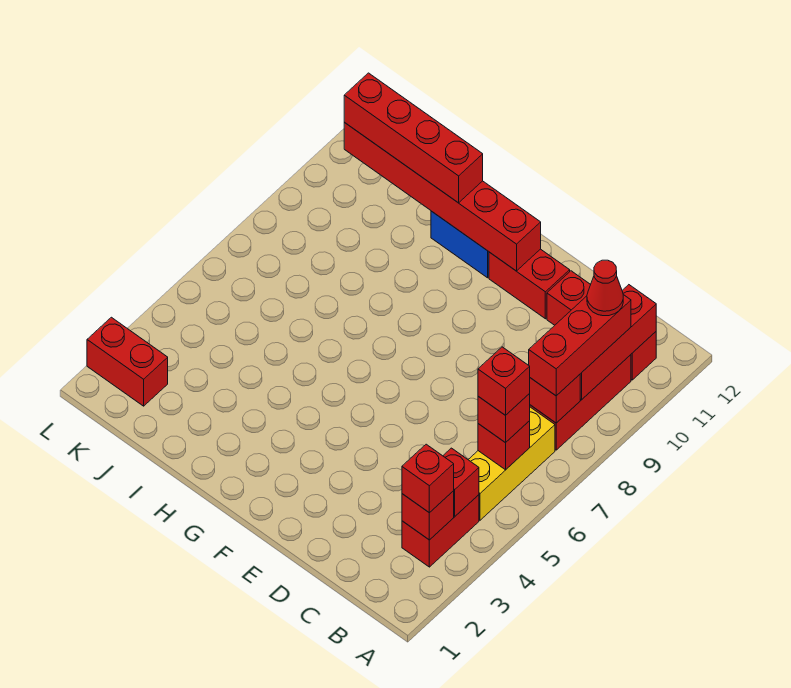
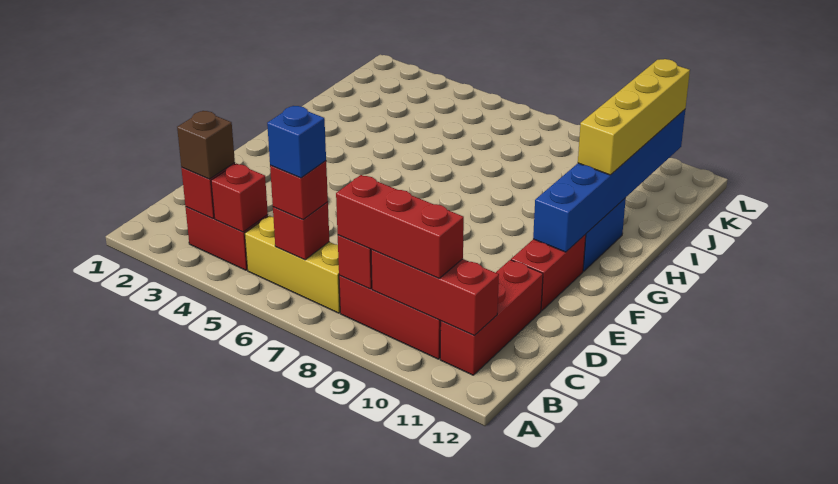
red brick B3 level 3 -> brown brick B3 level 3
red brick B6 level 4 -> blue brick B6 level 4
red cone B10 level 4 -> none
red brick F11:K11 level 2 -> blue brick F11:K11 level 2
red brick H11:K11 level 3 -> yellow brick H11:K11 level 3
red brick K2:L2 level 1 -> none

